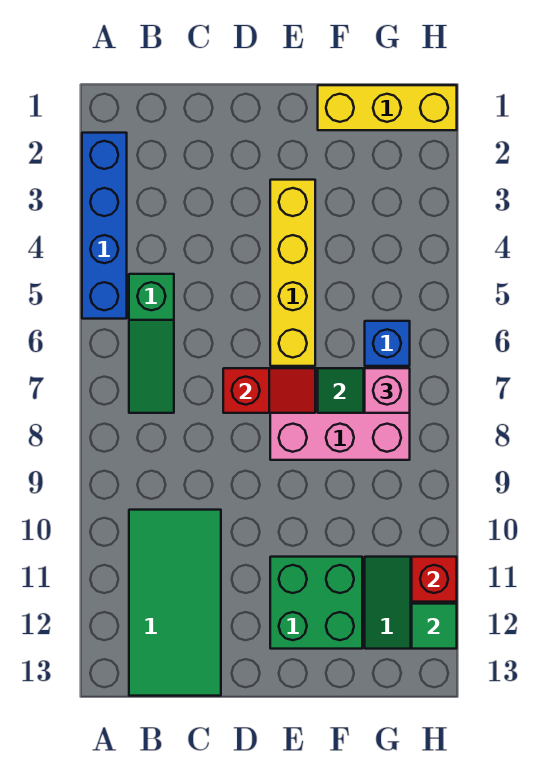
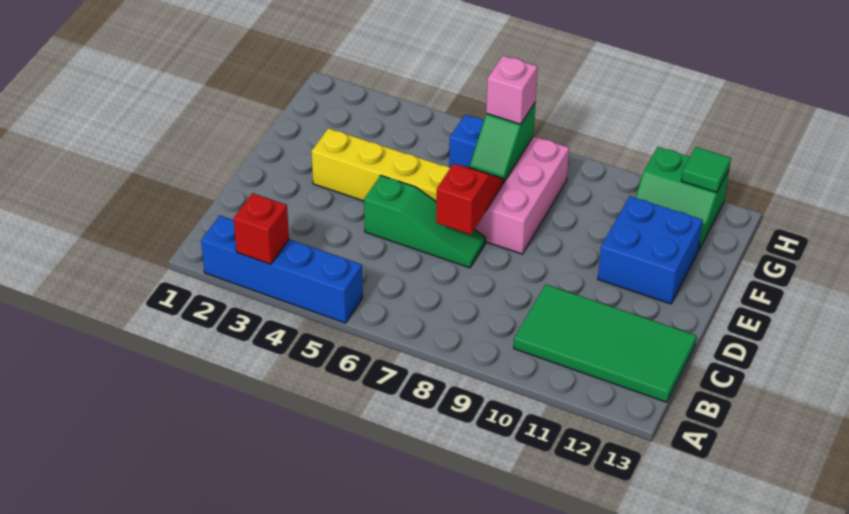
green slope B5:B7 level 1 top 5 -> green slope D5:D7 level 1 top 5
green brick E11:F12 level 1 -> blue brick E11:F12 level 1
yellow brick F1:H1 level 1 -> none
red brick H11 level 2 -> red brick A3 level 2

